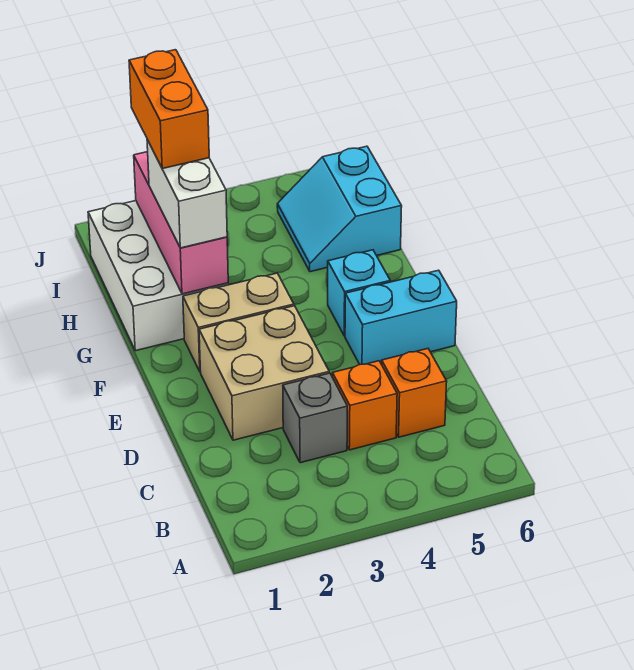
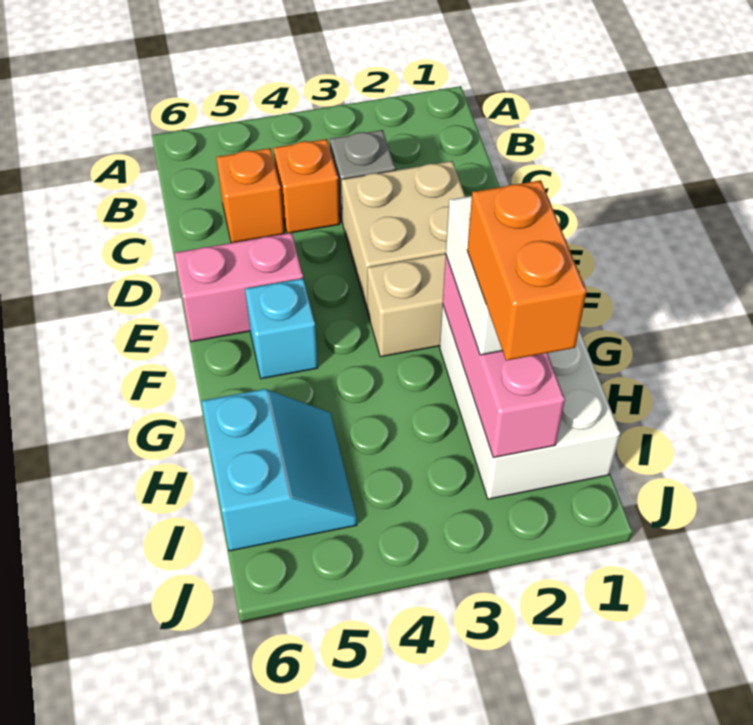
cyan brick E5:E6 level 1 -> pink brick E5:E6 level 1

